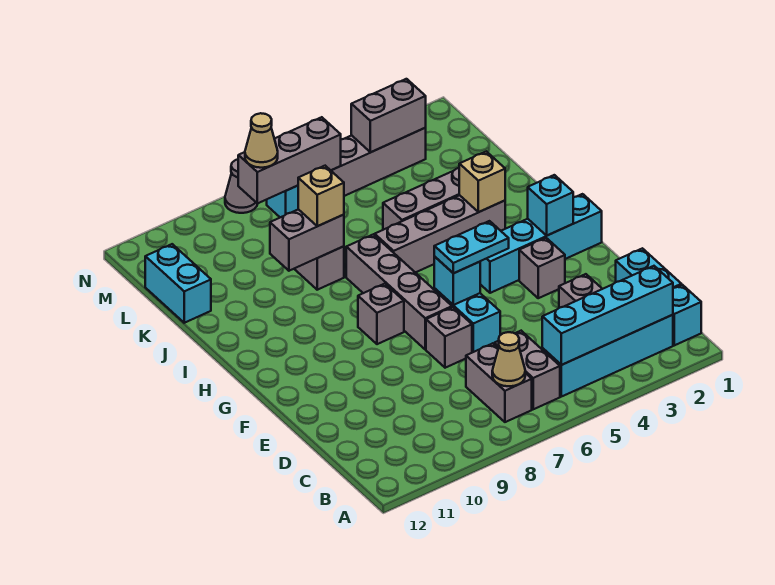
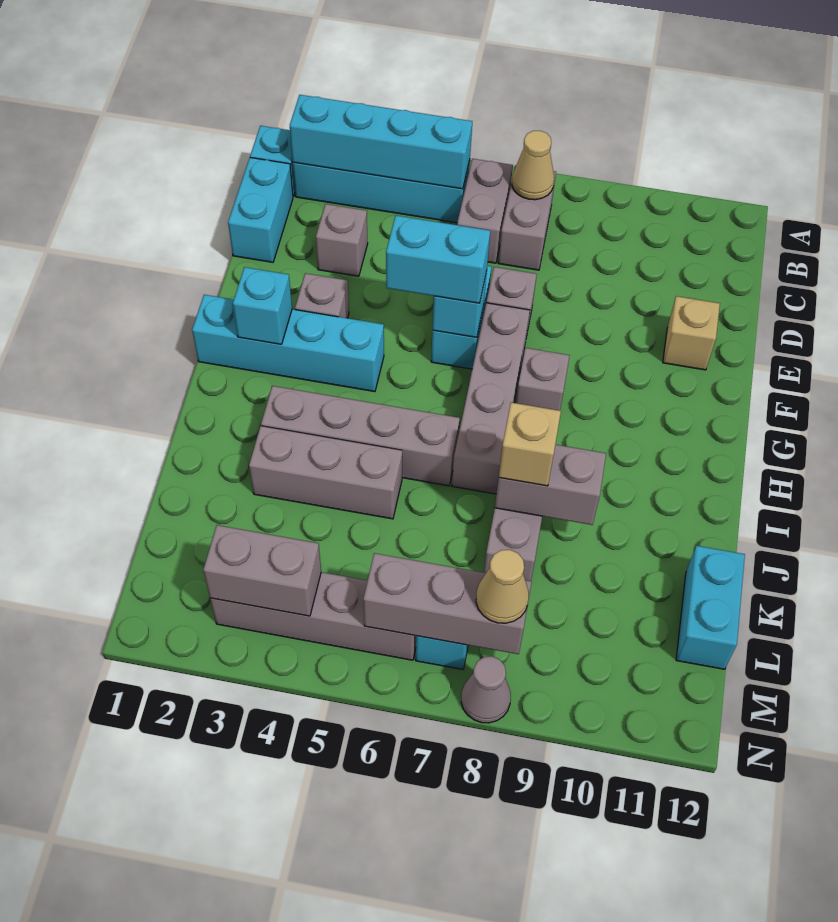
cyan plate F5:F6 level 3 -> cyan brick F5:F6 level 3
tan brick I3 level 2 -> tan brick E11 level 1

